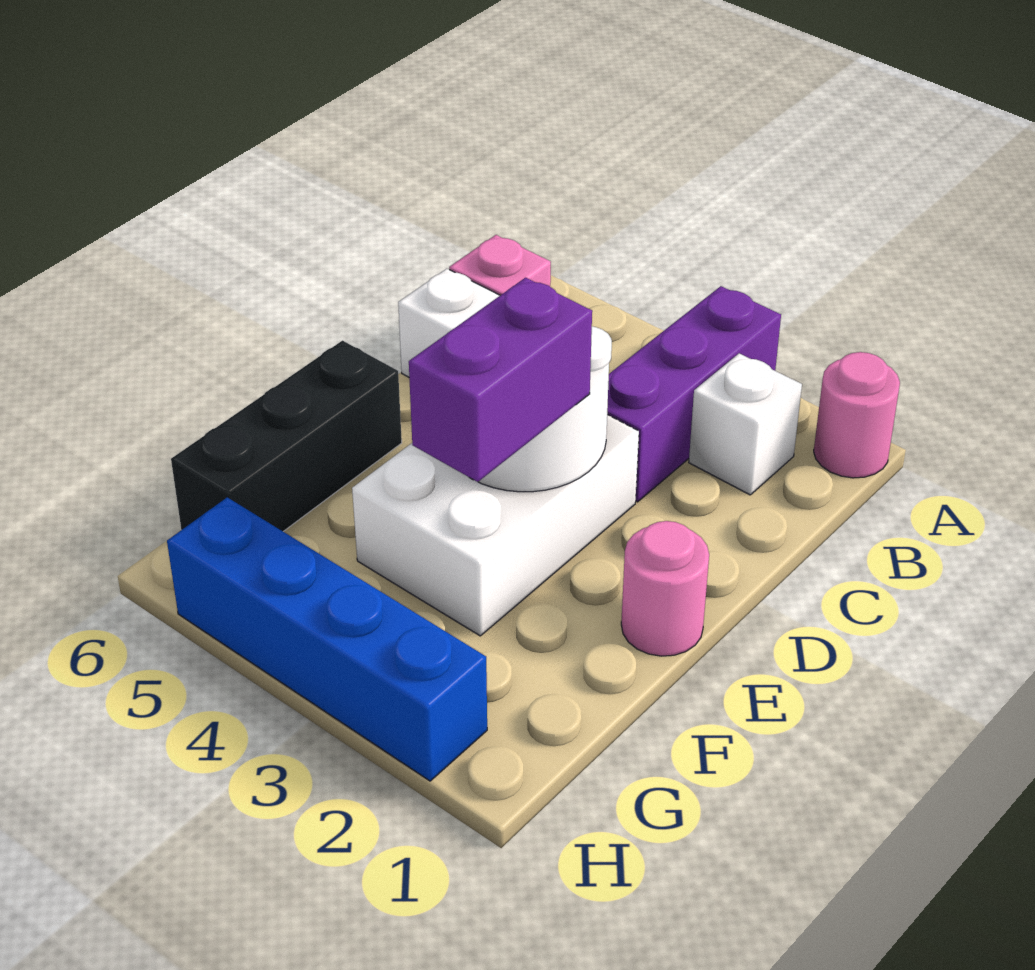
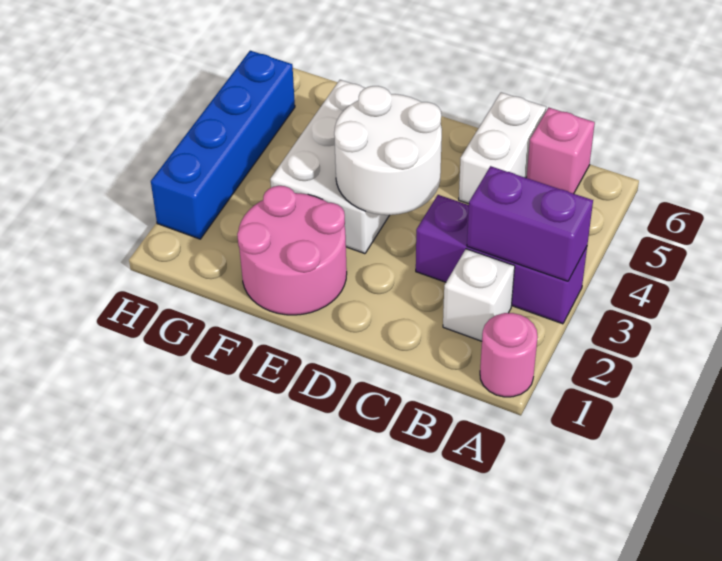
white brick D3:F4 level 1 -> white brick E3:F5 level 1
pink round brick E1 level 1 -> pink round brick E1:F2 level 1
purple brick E3:F3 level 3 -> purple brick A3:B3 level 2
black brick E6:G6 level 1 -> none

